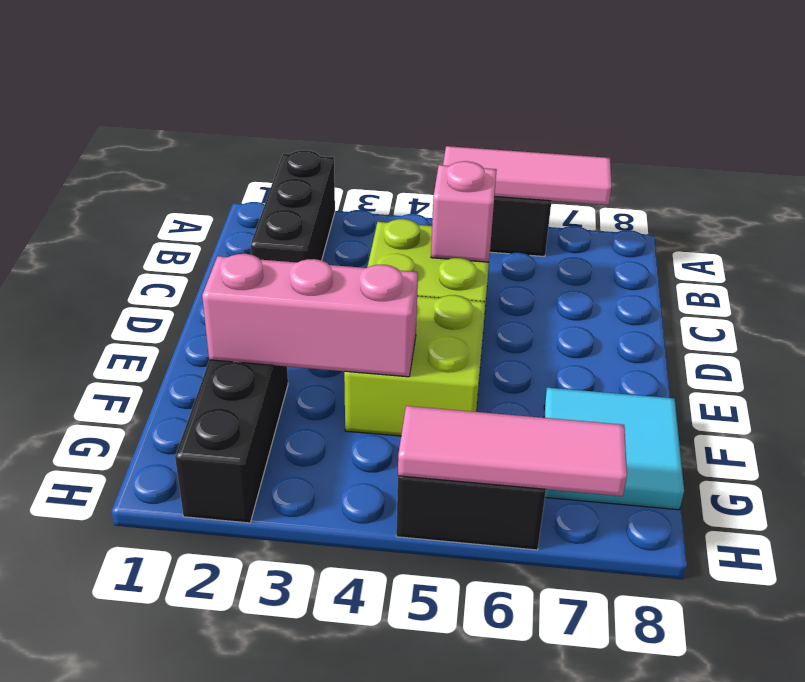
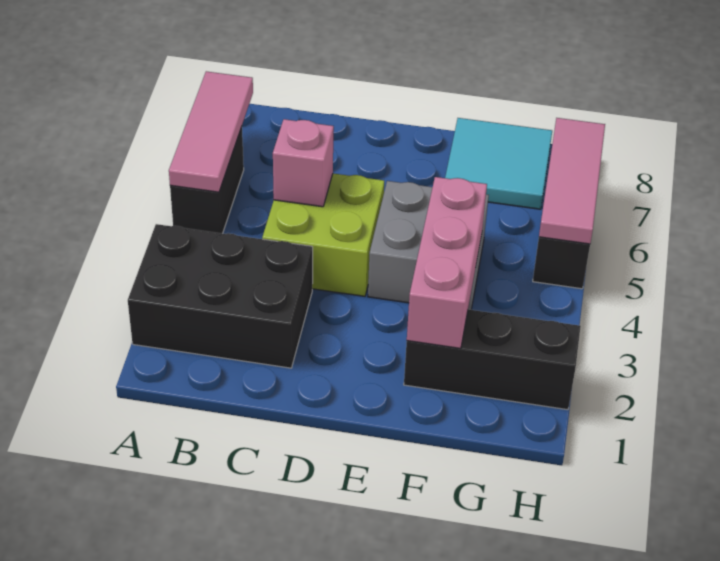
black brick A2:C2 level 1 -> black brick A2:C3 level 1
lime brick E4:F5 level 1 -> grey brick E4:F5 level 1

